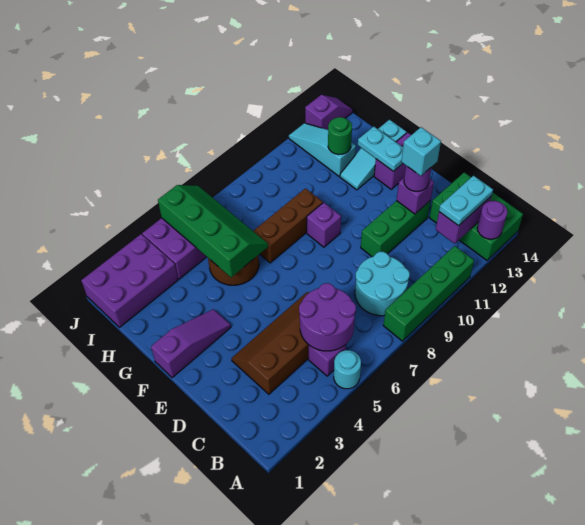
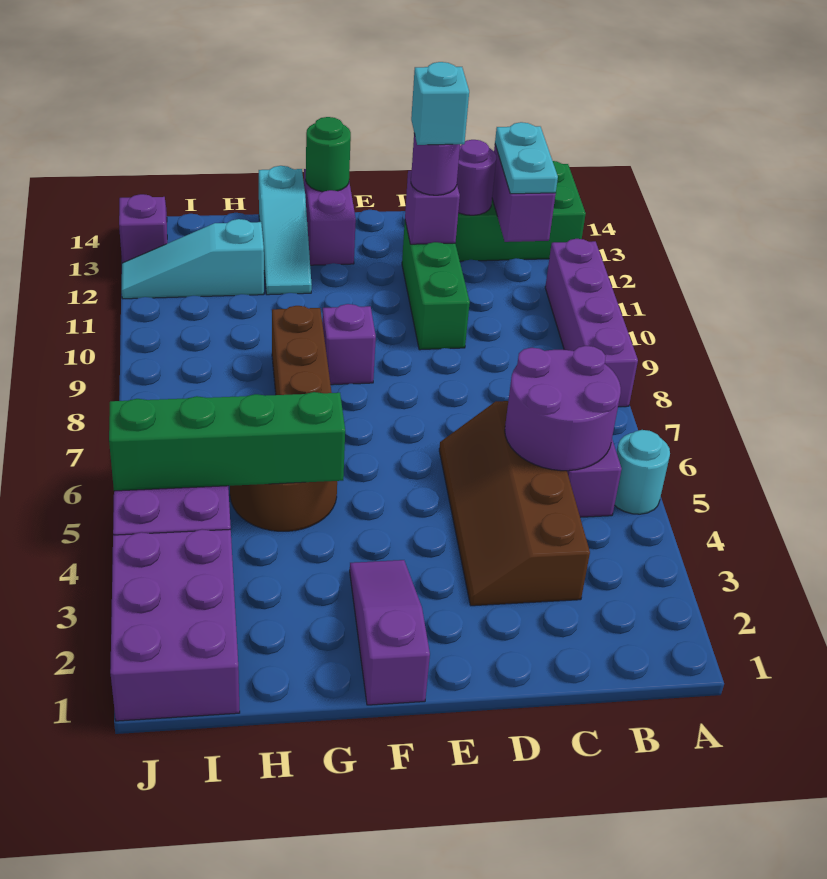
green brick A8:A11 level 1 -> purple brick A8:A11 level 1
purple round brick A13 level 2 -> purple round brick C13 level 2
cyan round brick B8:C9 level 1 -> none
cyan plate F13:G13 level 2 -> none
green round brick H12 level 2 -> green round brick F14 level 2

